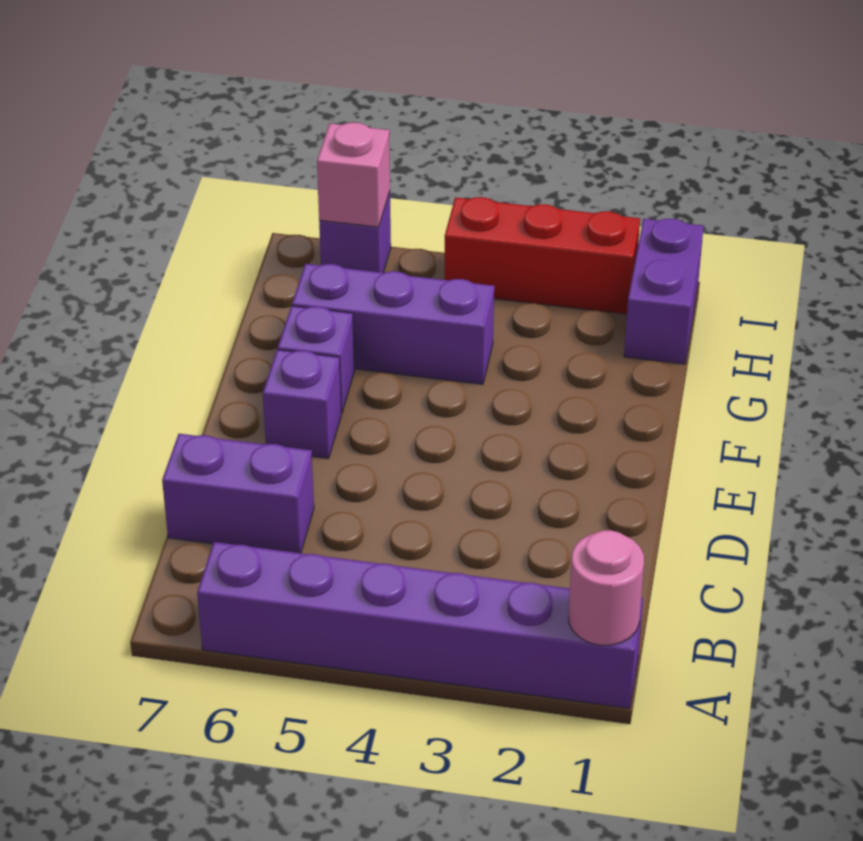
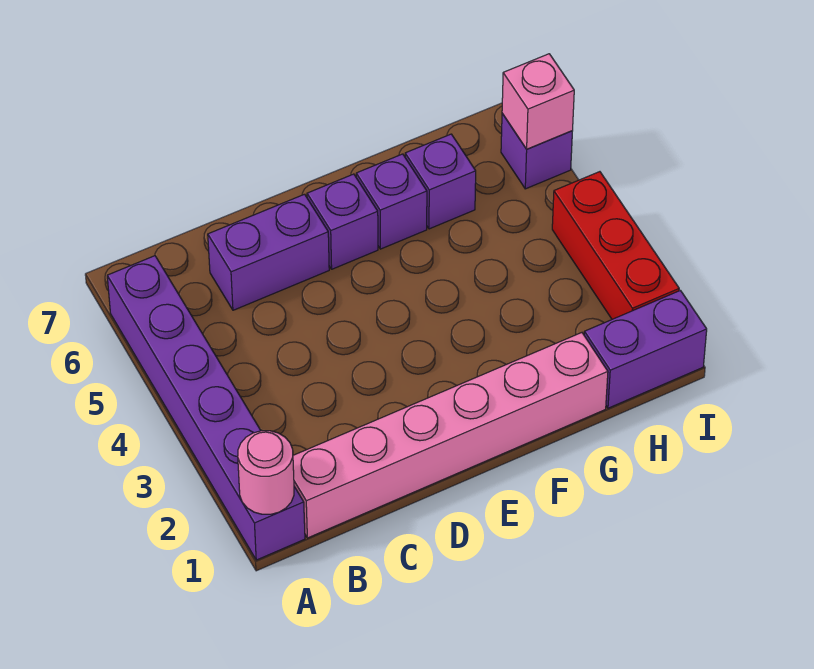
none -> pink brick B1:G1 level 1
purple brick C6:C7 level 1 -> purple brick C6:D6 level 1
purple brick G4:G6 level 1 -> purple brick G6 level 1

